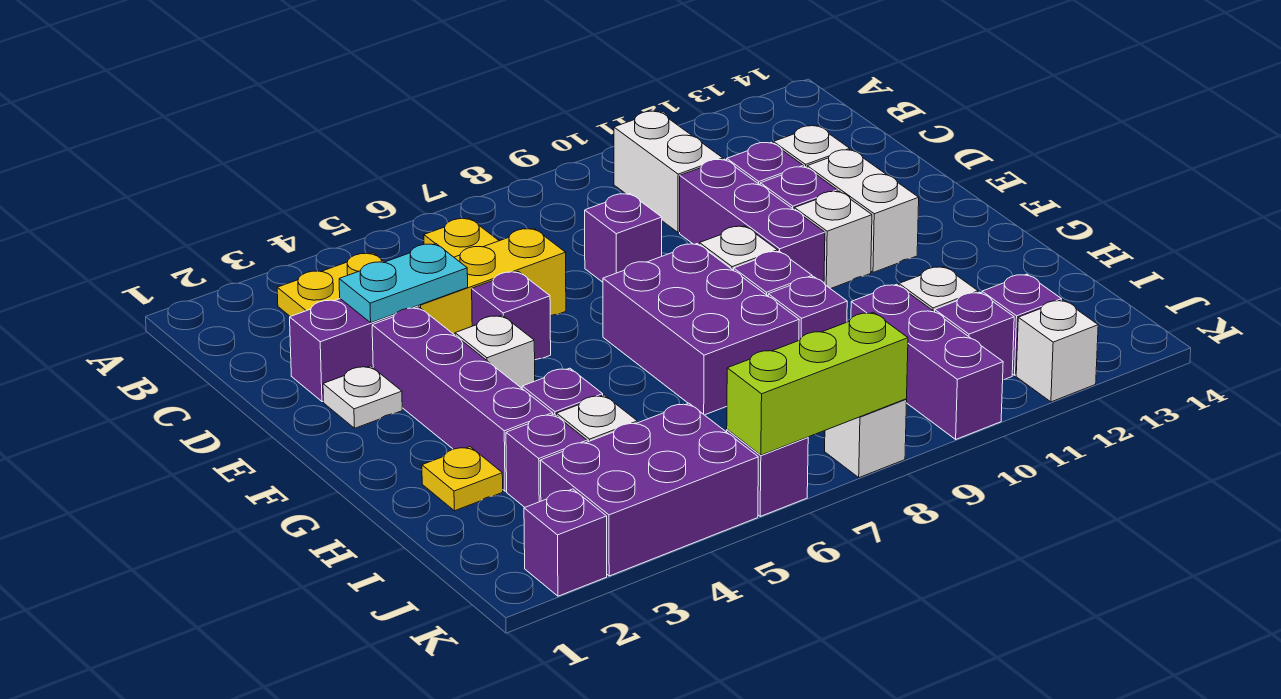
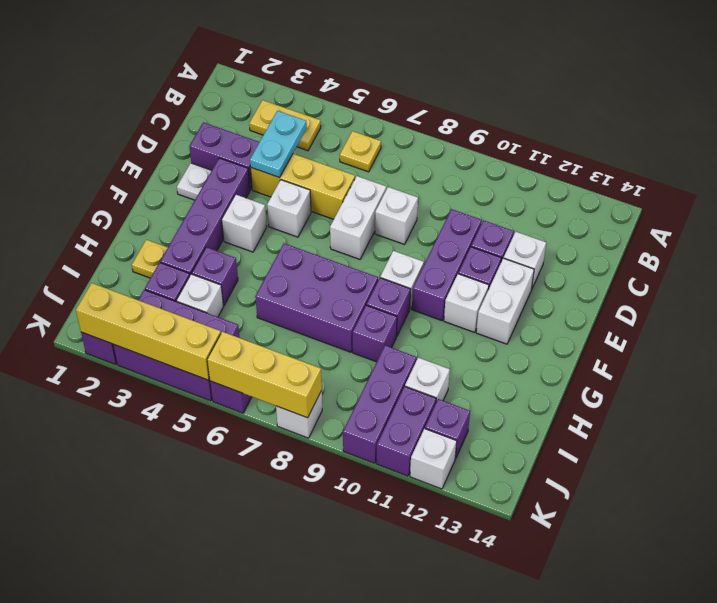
white brick B10:C10 level 1 -> white brick D7:E7 level 1
cyan plate D3:D4 level 2 -> cyan plate C4:D4 level 2
purple brick D8 level 1 -> white brick D8 level 1
purple brick E5 level 1 -> white brick E5 level 1
purple brick F7:H8 level 1 -> purple brick G6:H8 level 1
purple brick J11 level 1 -> purple brick J11:K11 level 1
none -> yellow brick K2:K5 level 2
lime brick K6:K8 level 2 -> yellow brick K6:K8 level 2

